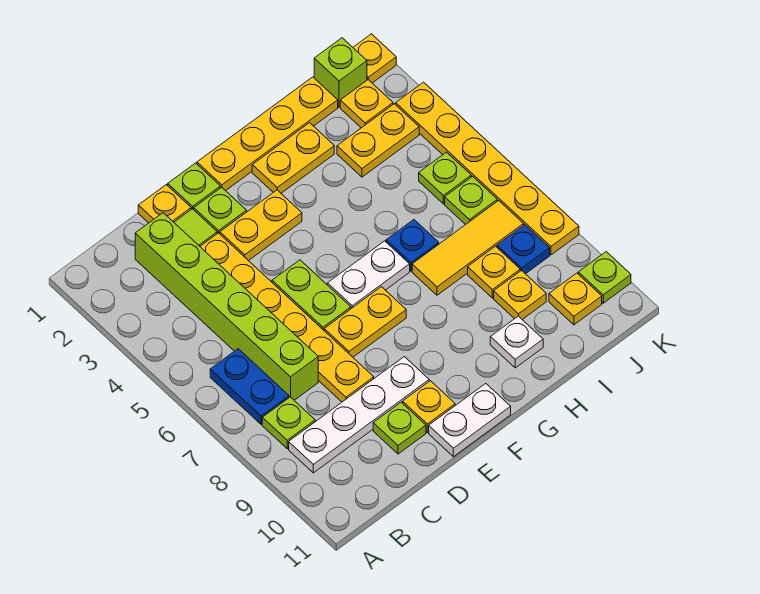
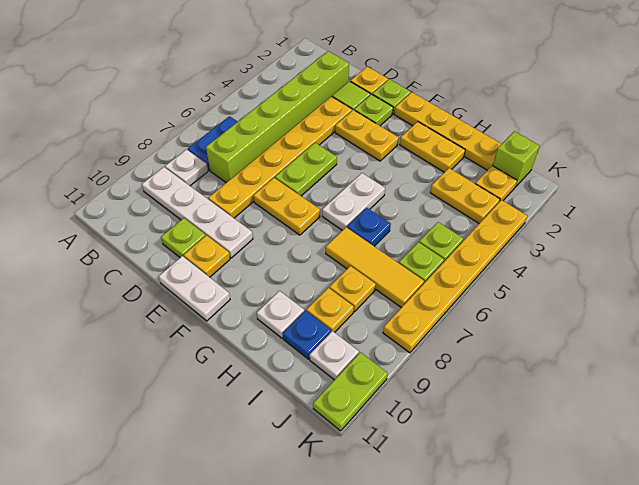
lime plate B8 level 1 -> white plate B8 level 1
white plate F6:G6 level 1 -> white plate G5:G6 level 1
blue plate J8 level 1 -> blue plate I10 level 1
yellow plate J10 level 1 -> white plate J10 level 1
yellow plate K1 level 1 -> none
lime plate K10 level 1 -> lime plate K10:K11 level 1

